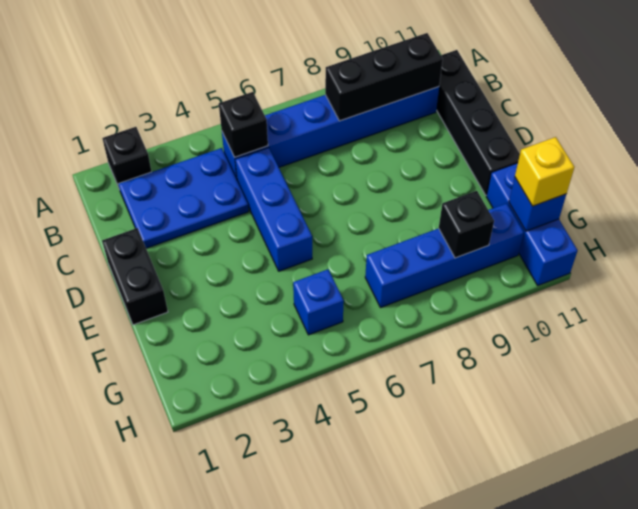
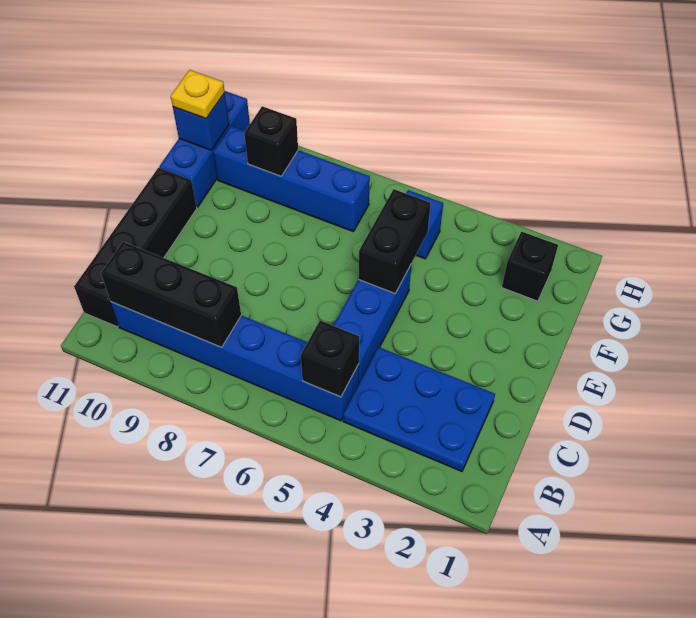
black brick A2 level 1 -> black brick G2 level 1
black brick D1:E1 level 1 -> black brick E5:F5 level 2
yellow brick G11 level 3 -> yellow plate G11 level 3

